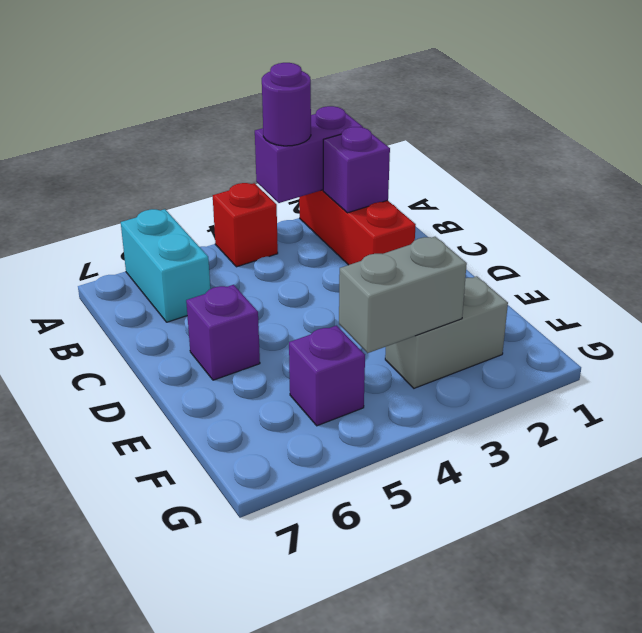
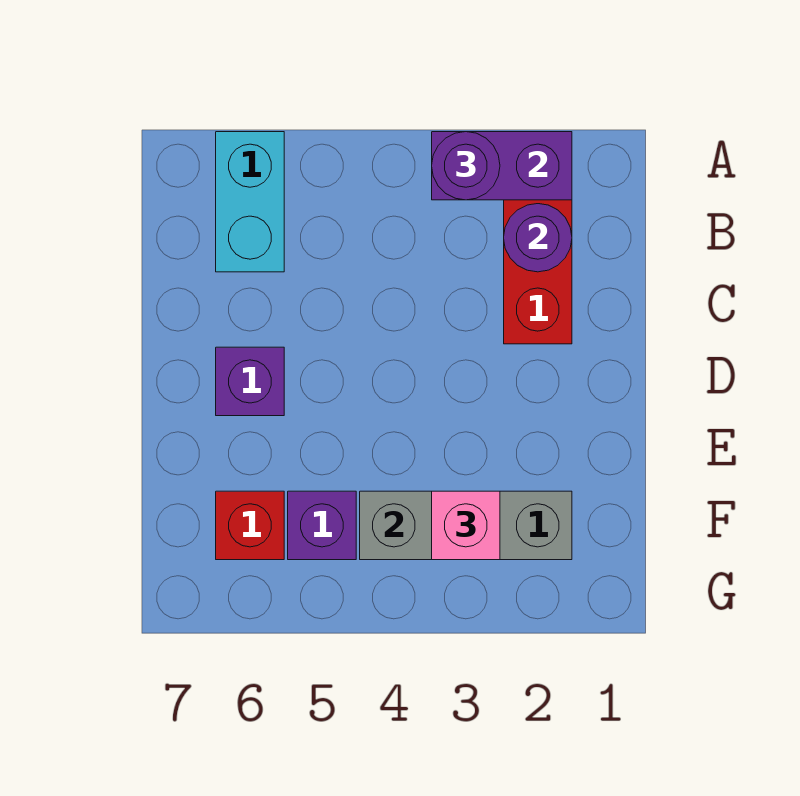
red brick A4 level 1 -> red brick F6 level 1
purple brick B2 level 2 -> purple round brick B2 level 2
none -> pink brick F3 level 3

